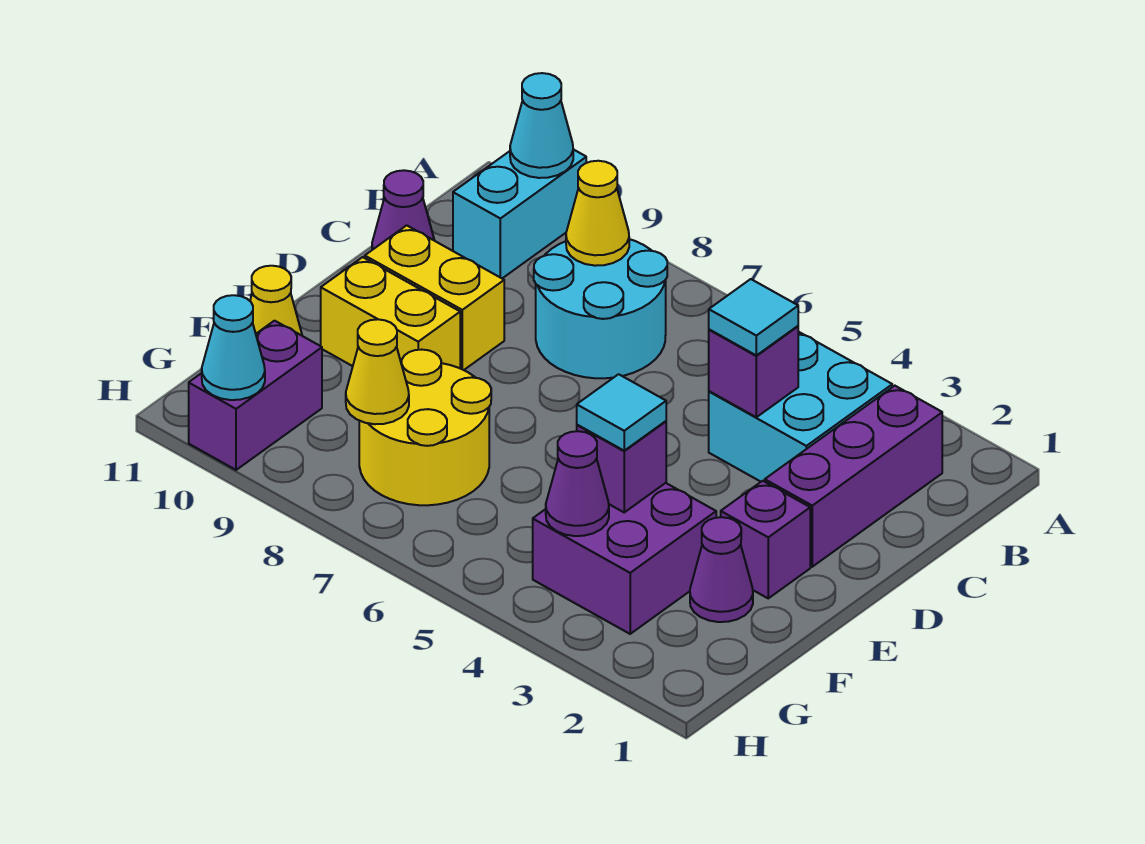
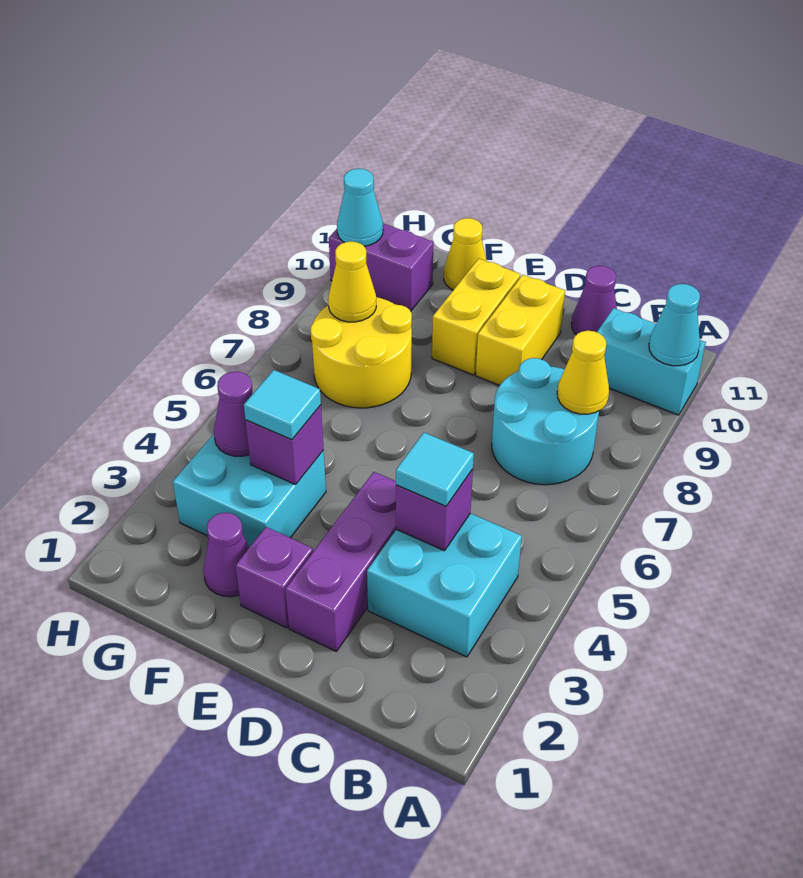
purple brick B2:D2 level 1 -> purple brick D2:D4 level 1
purple brick F3:G4 level 1 -> cyan brick F3:G4 level 1

